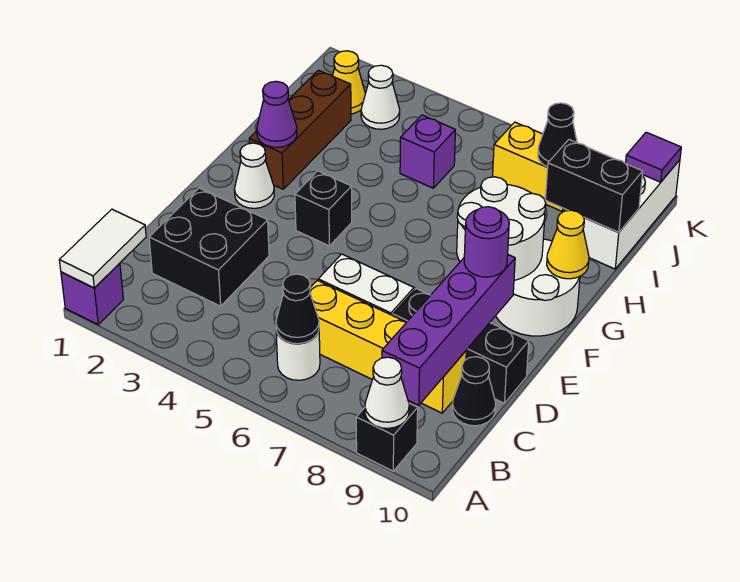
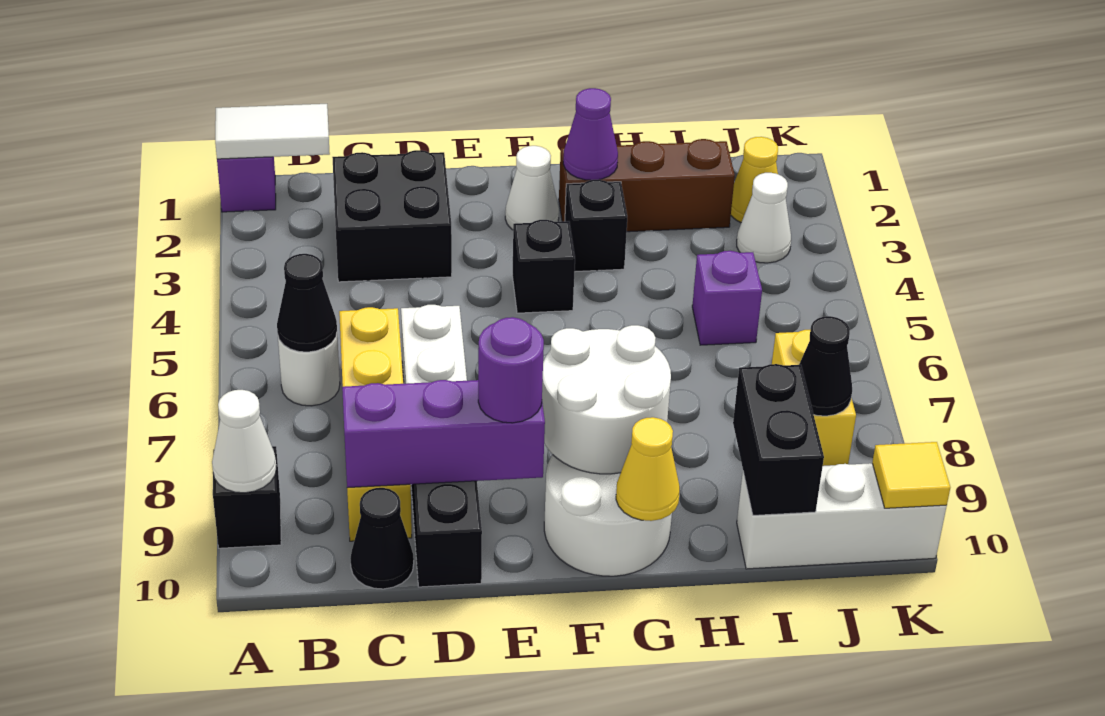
purple brick B9:E9 level 2 -> purple brick C9:E9 level 2
none -> black brick G3 level 1
purple tile K10 level 2 -> yellow tile K10 level 2

